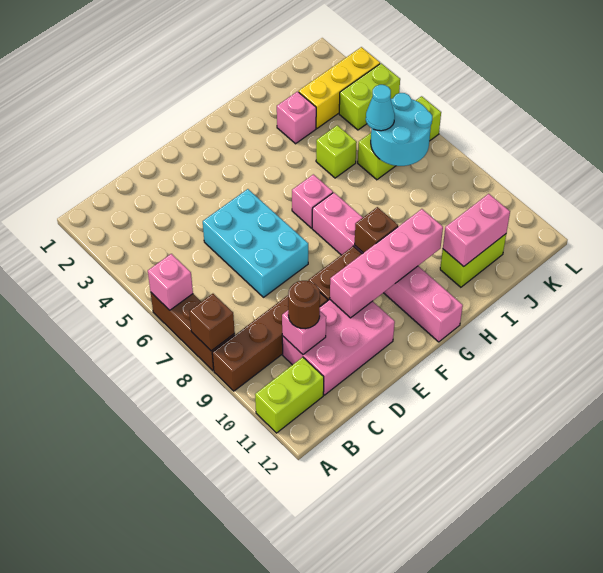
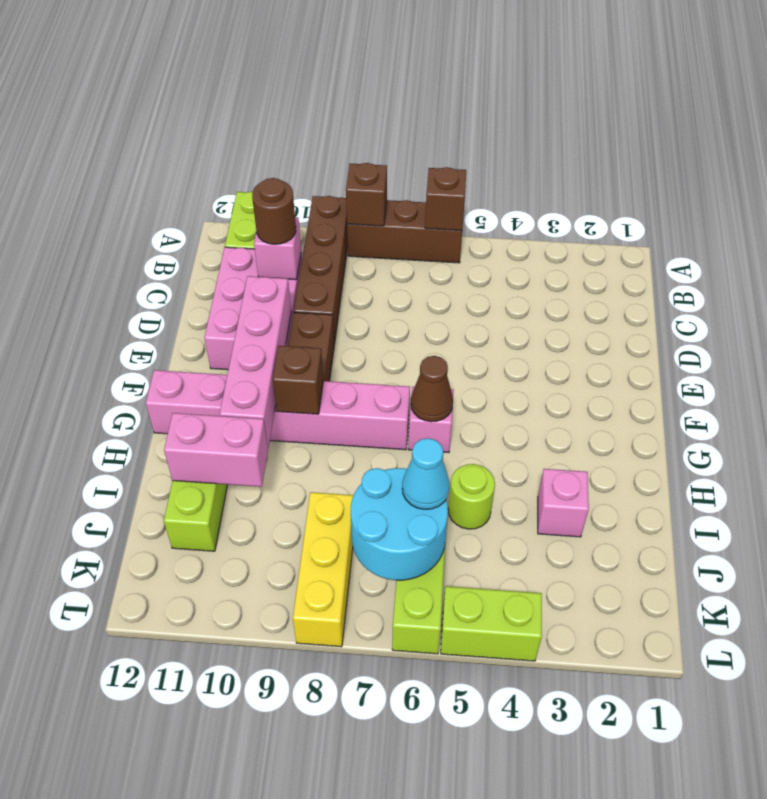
pink brick A6 level 2 -> brown brick A6 level 2
cyan brick D5:E7 level 1 -> none
none -> brown cone G6 level 2
lime brick I5 level 1 -> lime round brick I5 level 1
pink brick I11:J11 level 2 -> pink brick I10:I11 level 2
yellow brick J3:L3 level 1 -> yellow brick J8:L8 level 1
lime brick K4:L4 level 1 -> lime brick L4:L5 level 1

